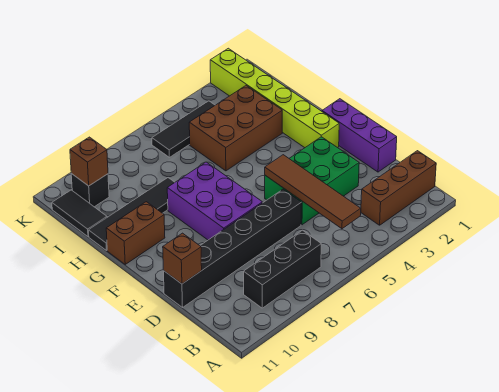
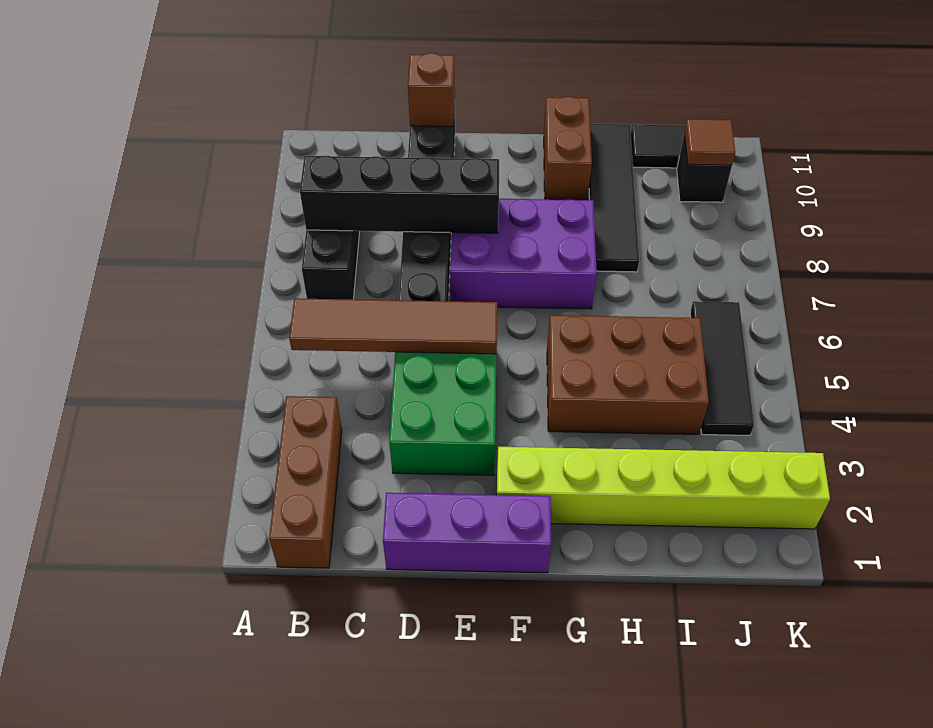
none -> black brick B8:E8 level 2
brown brick H3:I5 level 1 -> brown brick G4:I5 level 1
brown brick J10 level 2 -> brown tile J10 level 2

